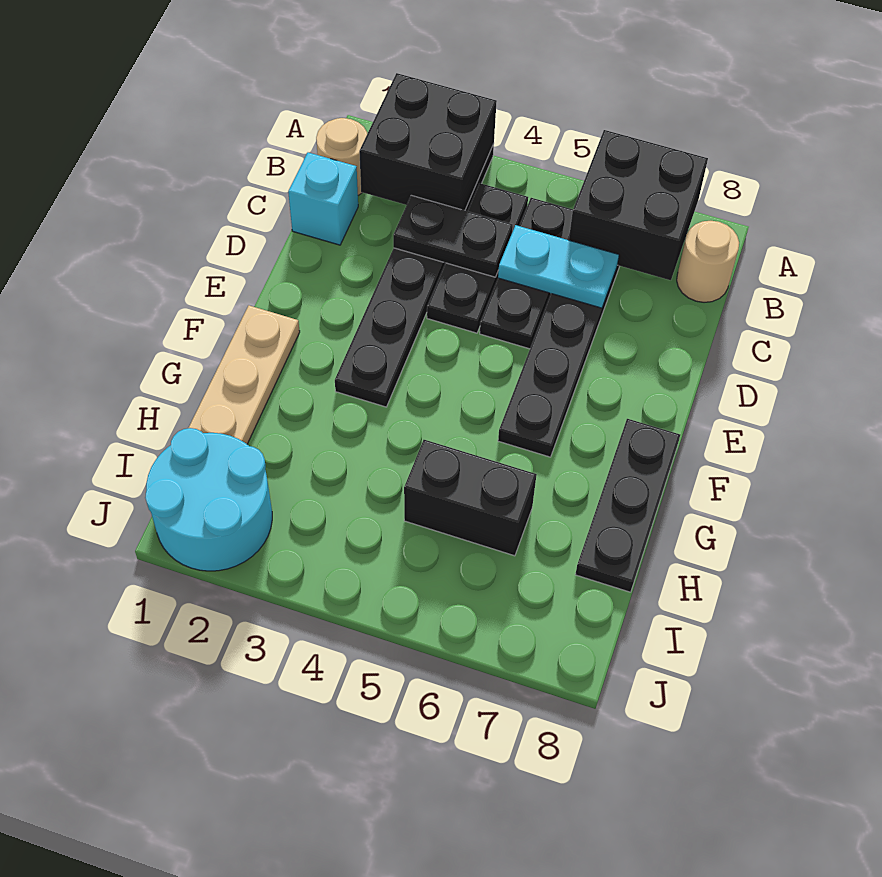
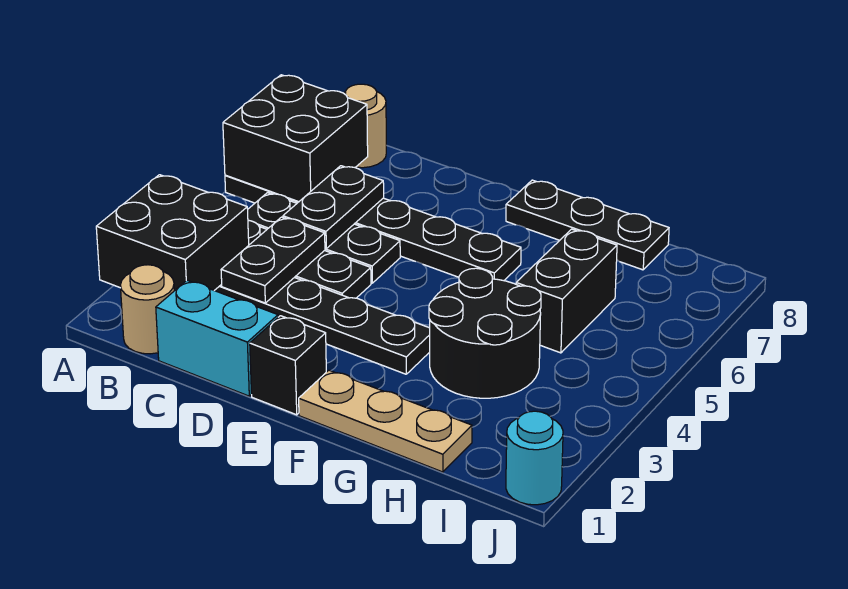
cyan brick C1 level 1 -> cyan brick C1:D1 level 1
cyan plate C5:C6 level 2 -> black plate C5:C6 level 2
none -> black brick E1 level 1
none -> black round brick G3:H4 level 1
cyan round brick I1:J2 level 1 -> cyan round brick J1 level 1

